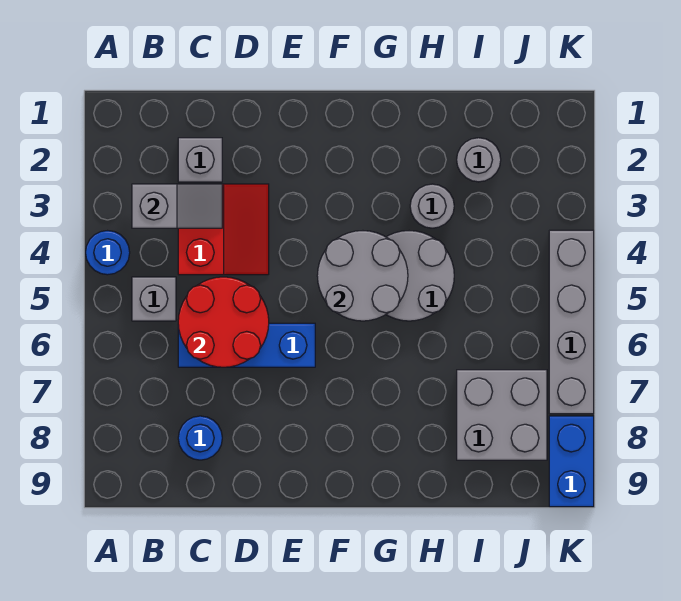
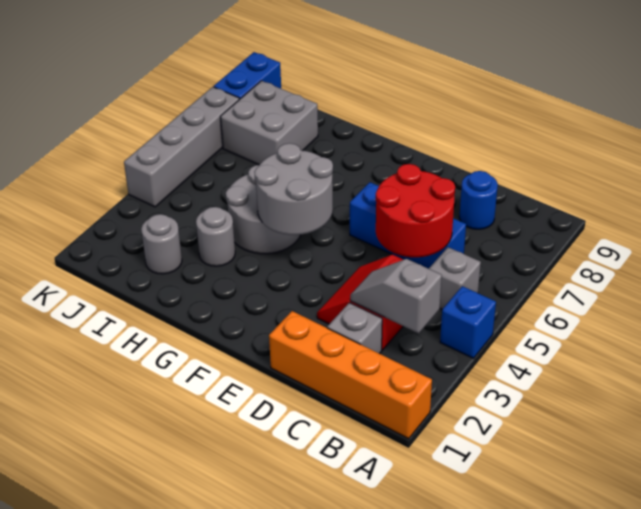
none -> orange brick A1:D1 level 1
blue round brick A4 level 1 -> blue brick A4 level 1

